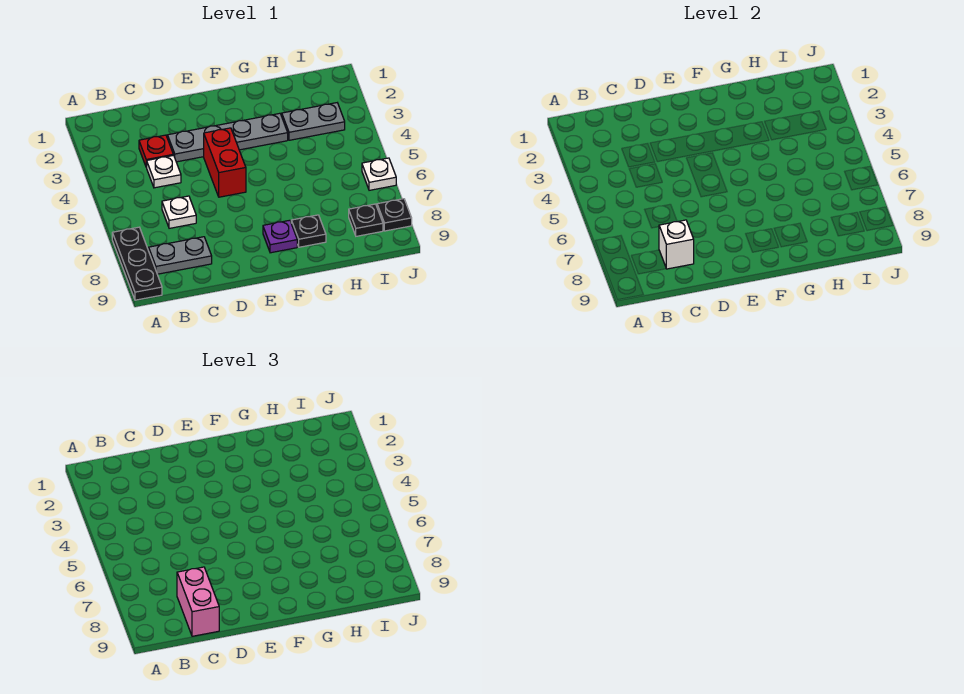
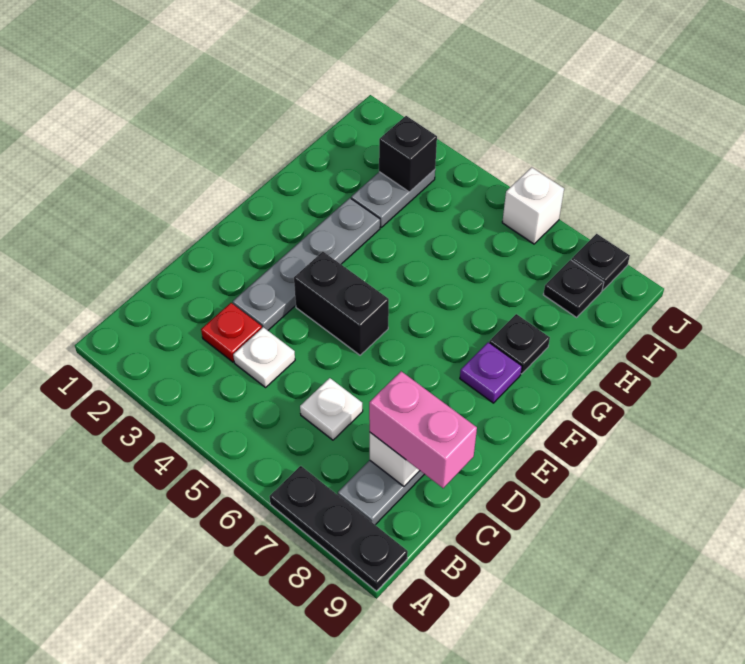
red brick E4:E5 level 1 -> black brick E4:E5 level 1
none -> black brick I3 level 2
white plate J6 level 1 -> white brick J6 level 1

